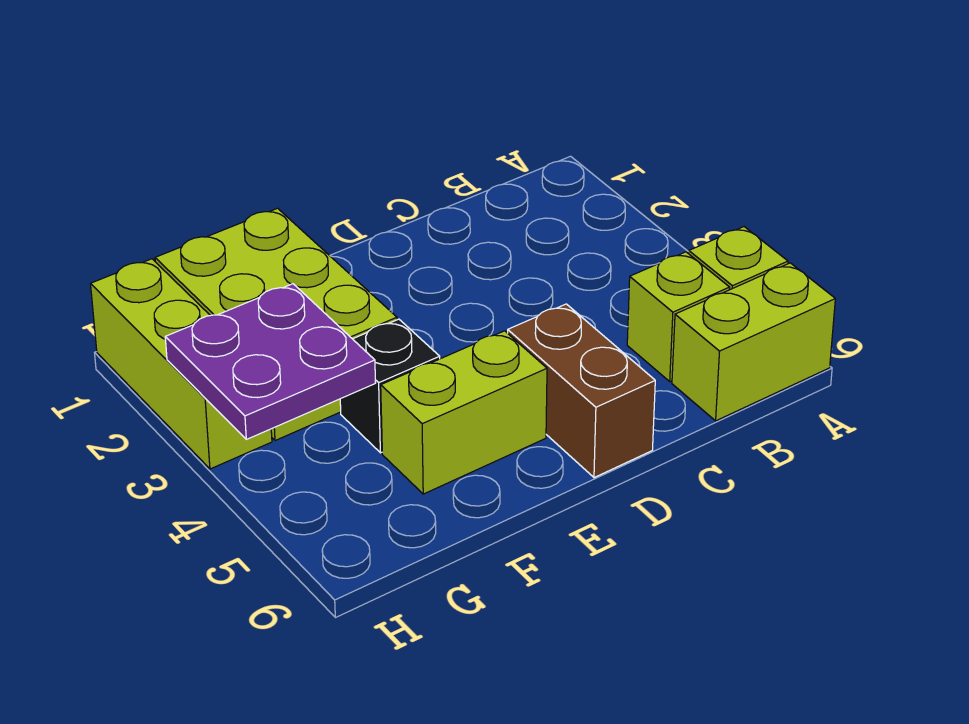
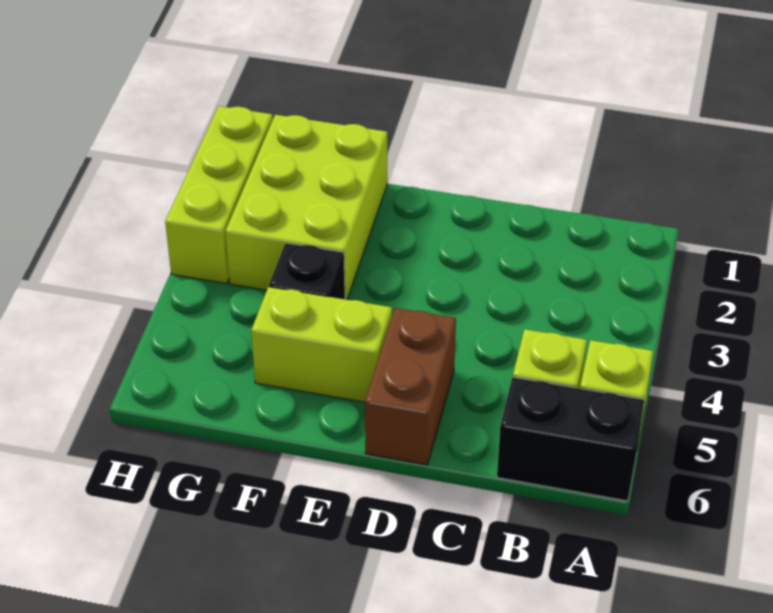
lime brick A6:B6 level 1 -> black brick A6:B6 level 1
purple plate G3:H4 level 2 -> none

